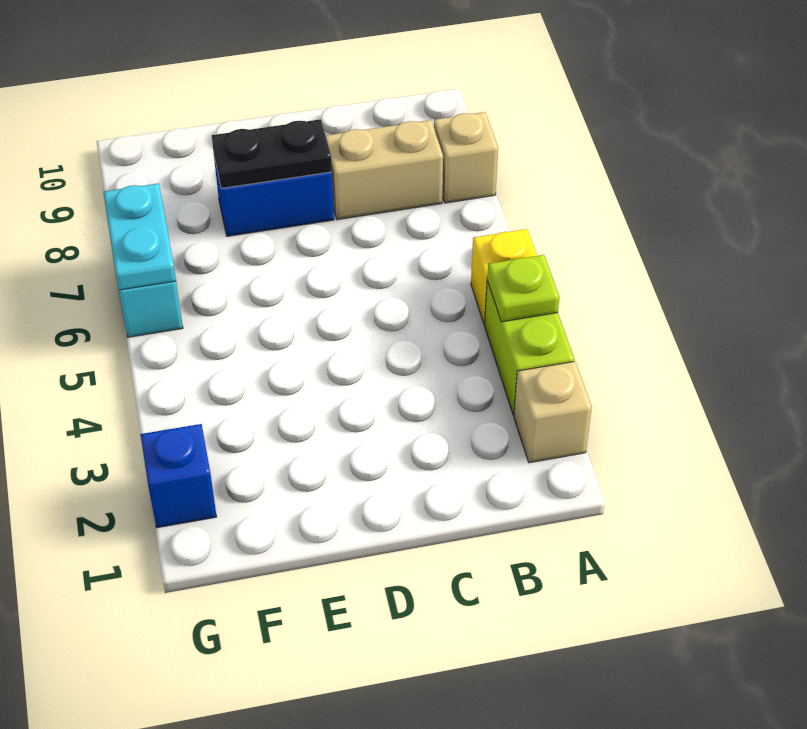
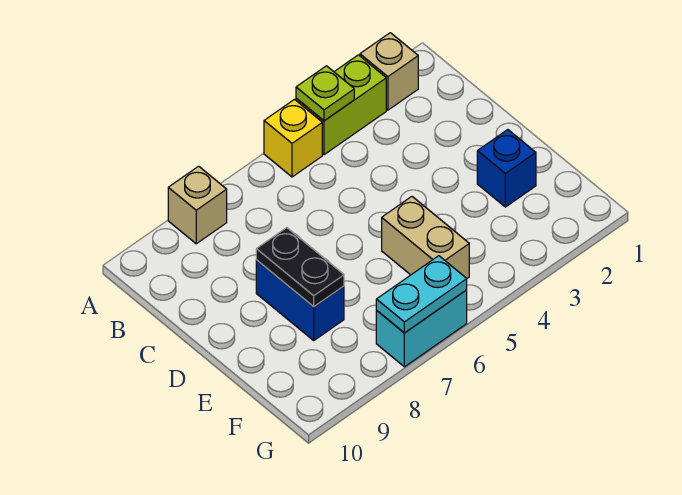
tan brick B8:C8 level 1 -> tan brick E5:F5 level 1
blue brick G2 level 1 -> blue brick E2 level 1

